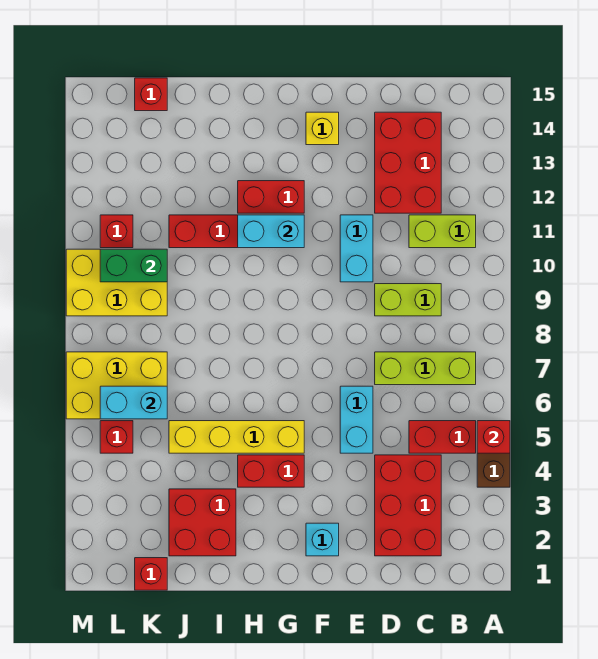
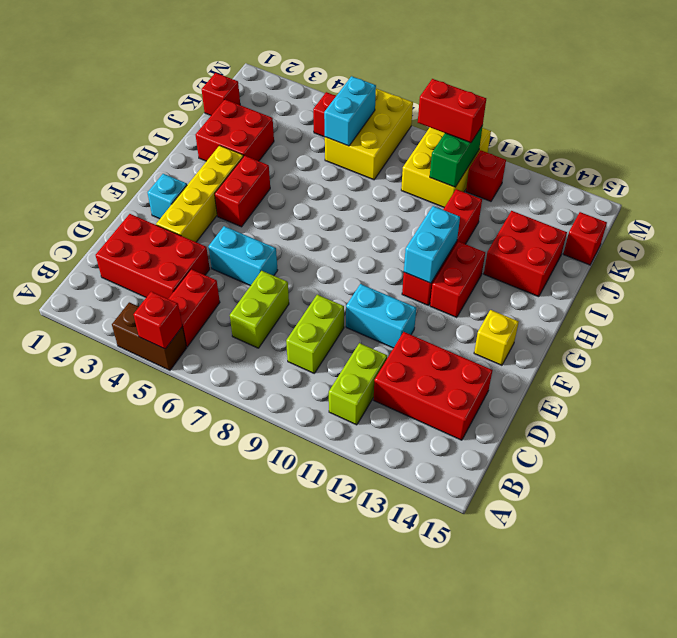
lime brick B7:D7 level 1 -> lime brick C7:D7 level 1
yellow brick G5:J5 level 1 -> yellow brick E3:H3 level 1
none -> red brick I13:J14 level 1
none -> red brick L9:L10 level 3

